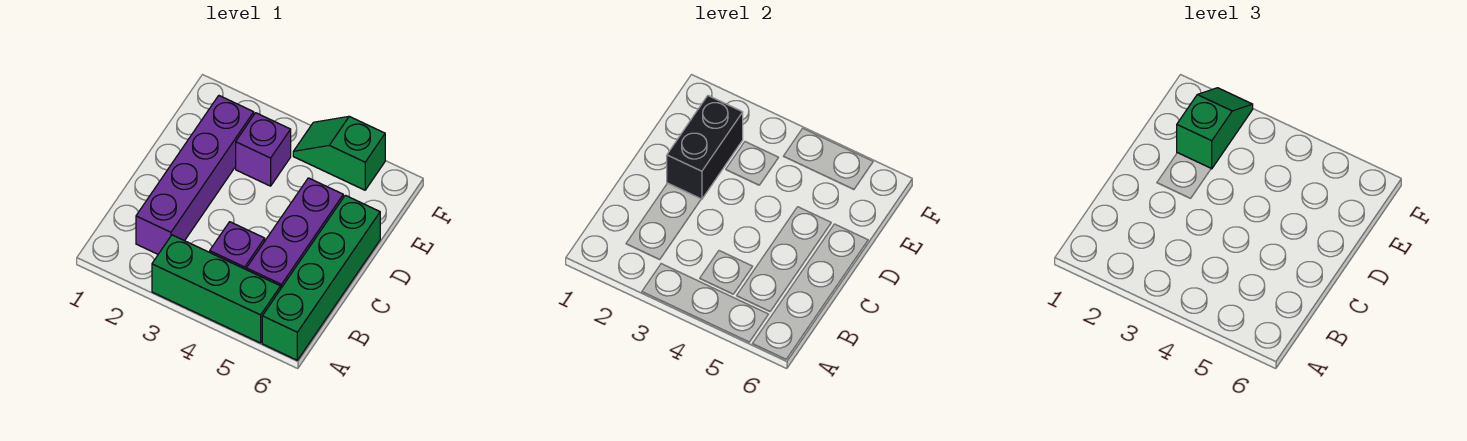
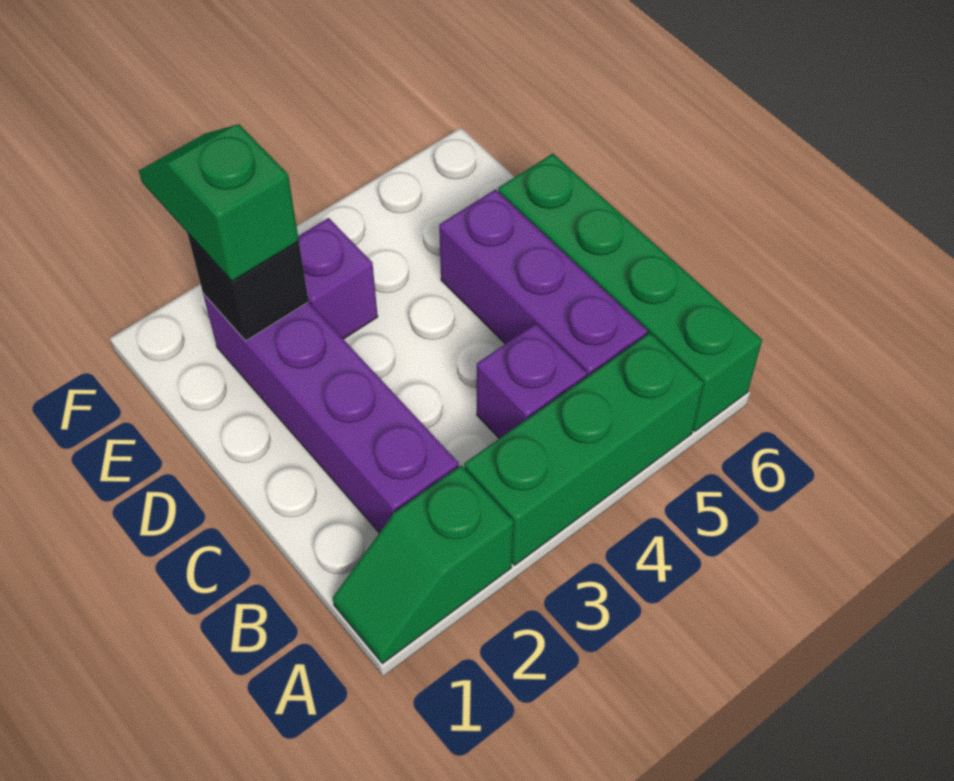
black brick D2:E2 level 2 -> black brick E2 level 2
green slope F4:F5 level 1 top 5 -> green slope A1:A2 level 1 top 2

